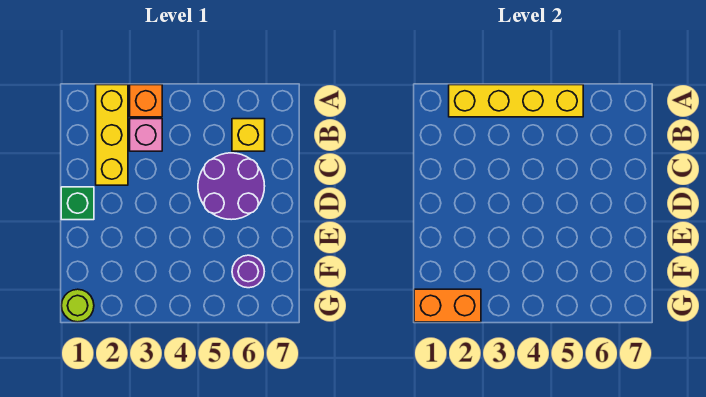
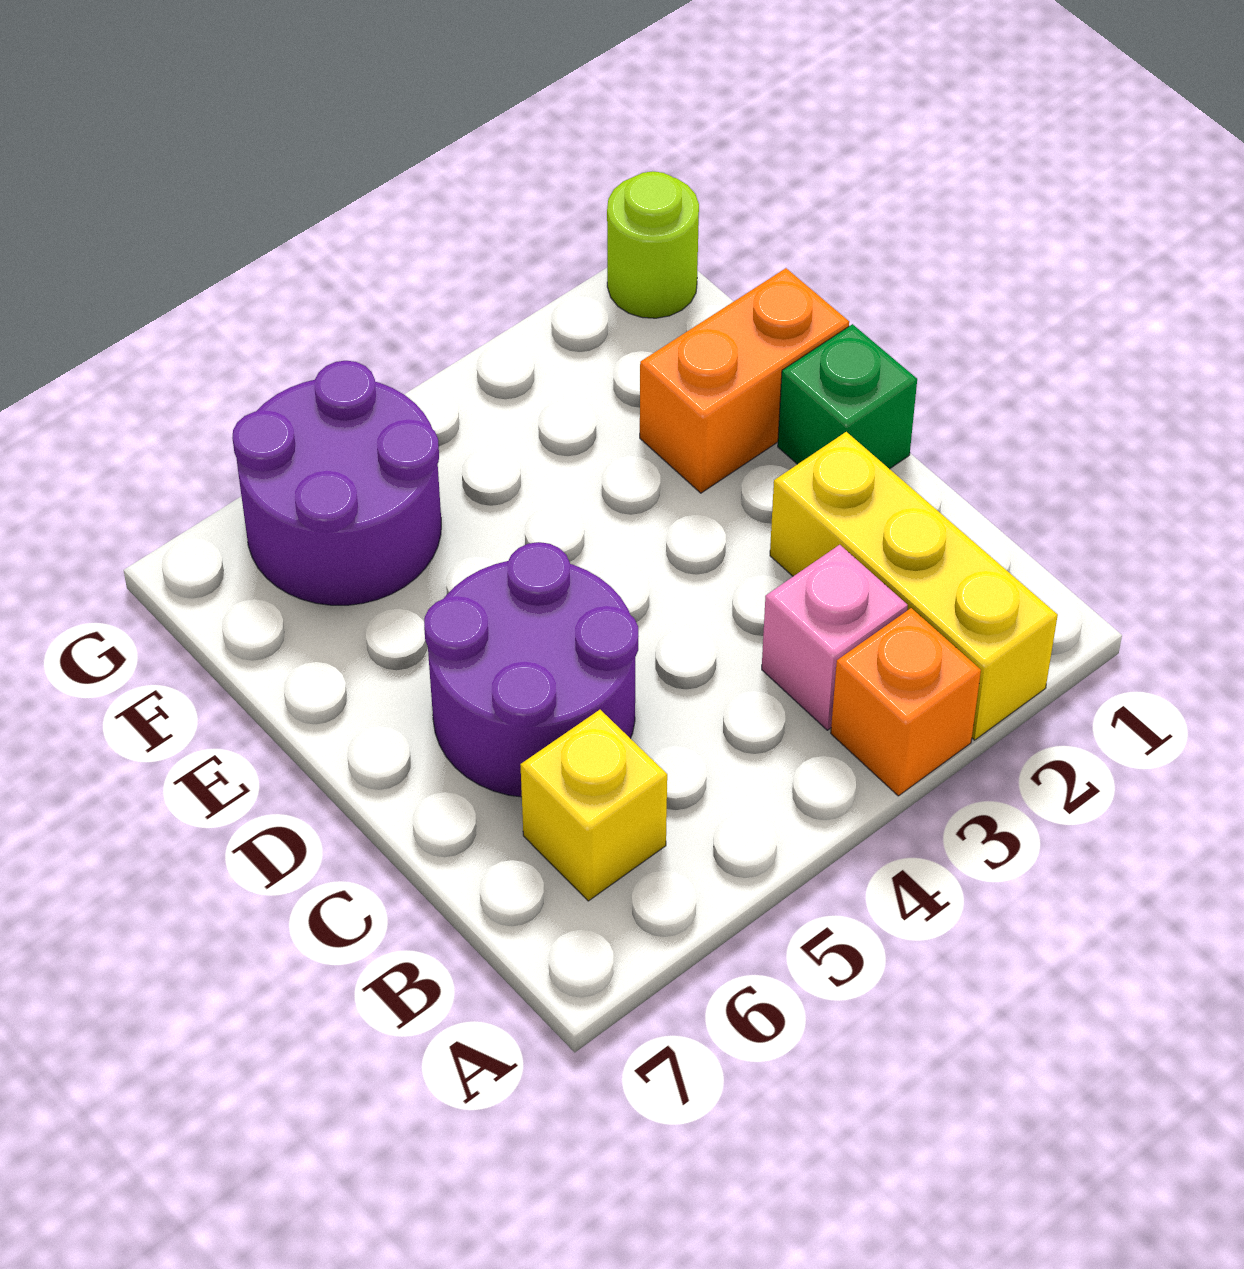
yellow brick A2:A5 level 2 -> none
purple round brick F6 level 1 -> purple round brick F5:G6 level 1
orange brick G1:G2 level 2 -> orange brick E1:E2 level 1

